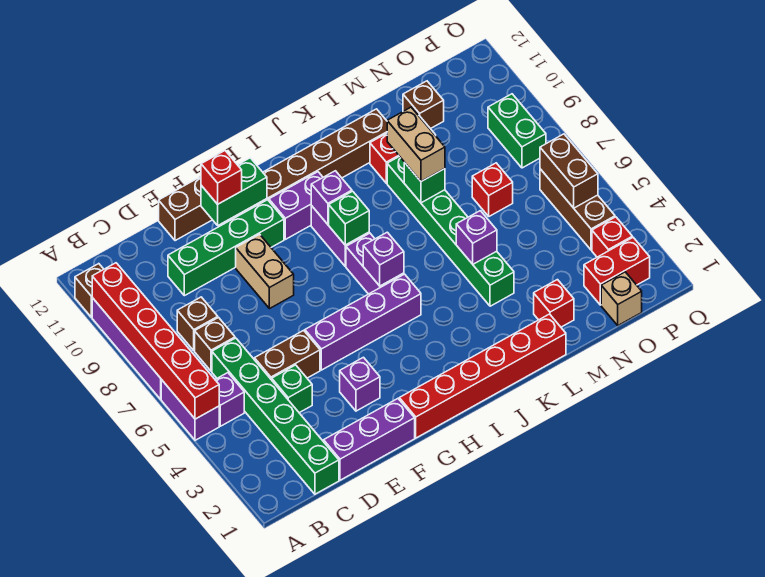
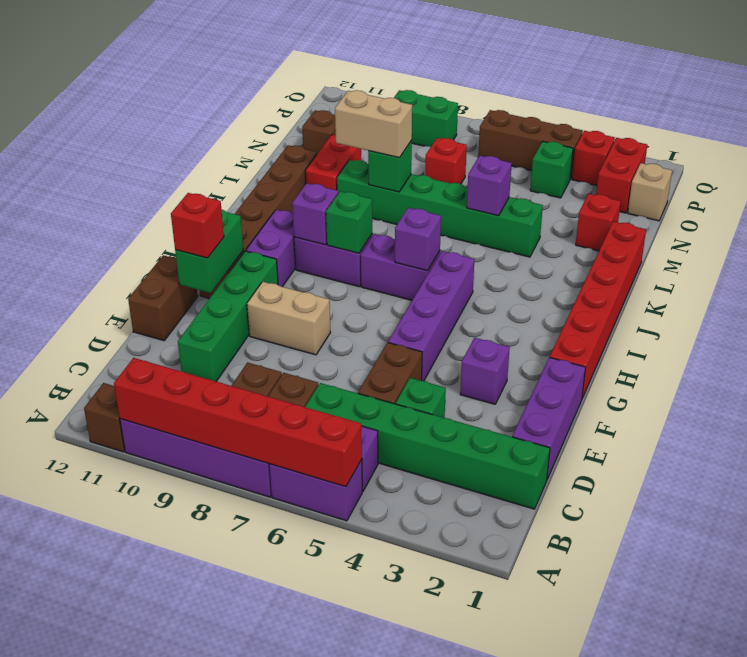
none -> green brick O4 level 1
brown brick P5:P6 level 2 -> none

